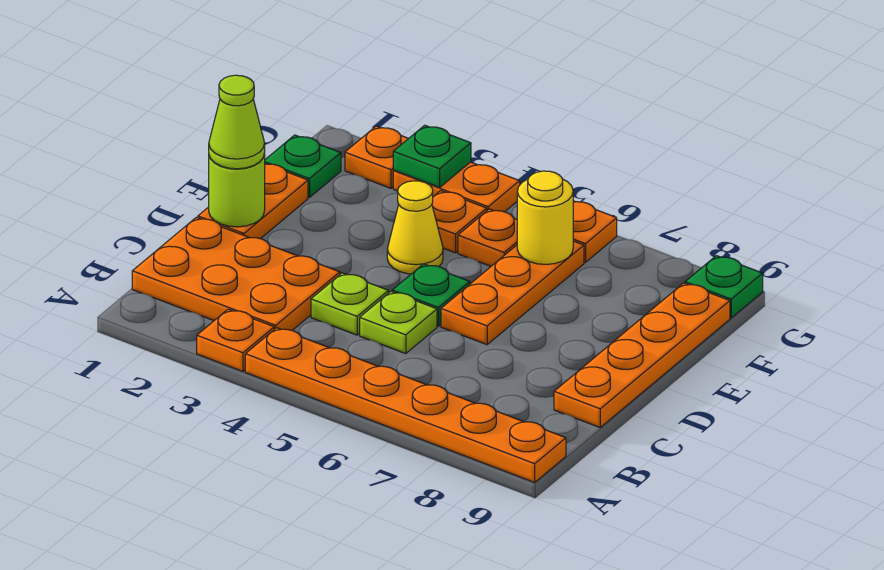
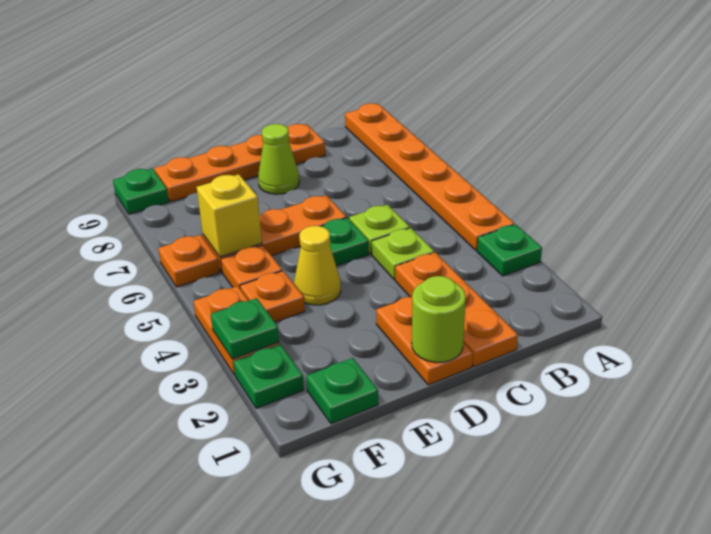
orange plate A3 level 1 -> green plate A3 level 1
orange plate B1:C3 level 1 -> orange plate C1:C3 level 1
orange plate D1:E1 level 1 -> orange plate D1:D2 level 1
lime cone D1 level 3 -> lime cone D8 level 1
yellow round brick F6 level 2 -> yellow brick F6 level 2
orange plate G2 level 1 -> green plate G2 level 1

